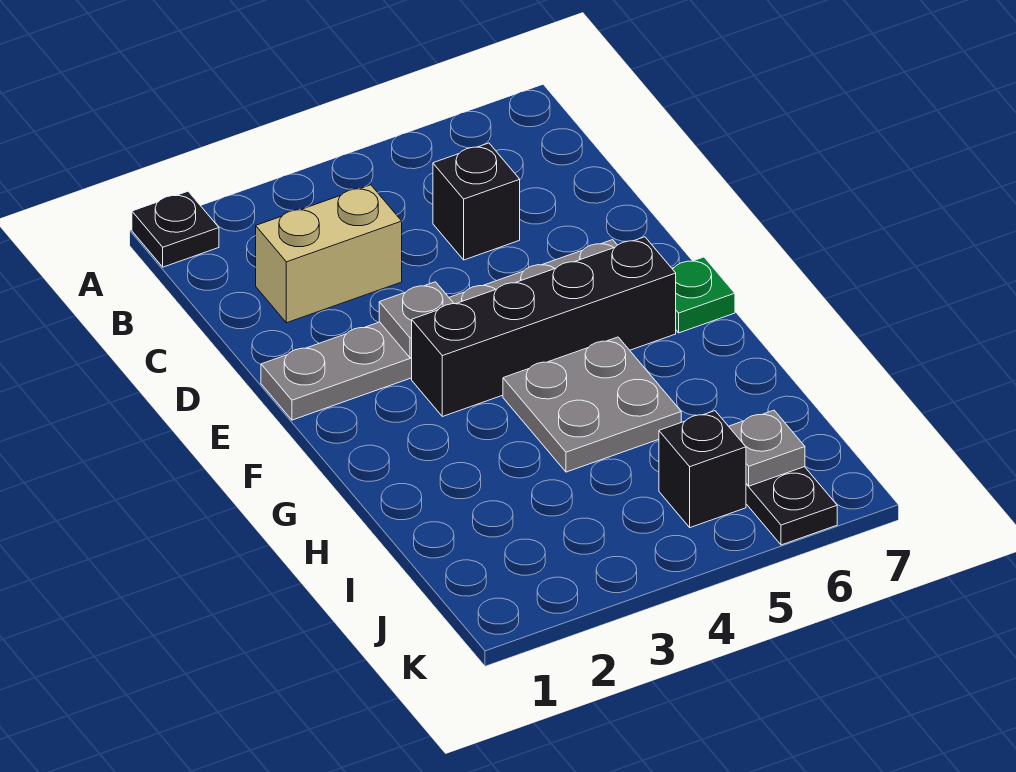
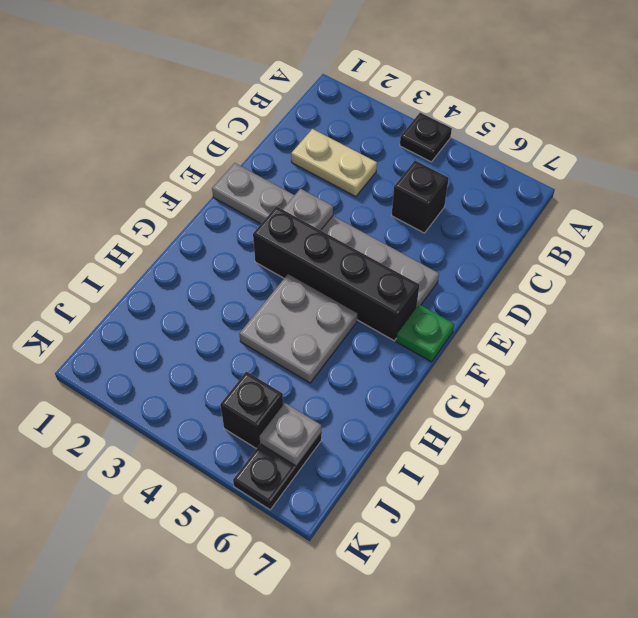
black plate A1 level 1 -> black plate A4 level 1
tan brick C2:C3 level 1 -> tan plate C2:C3 level 1

